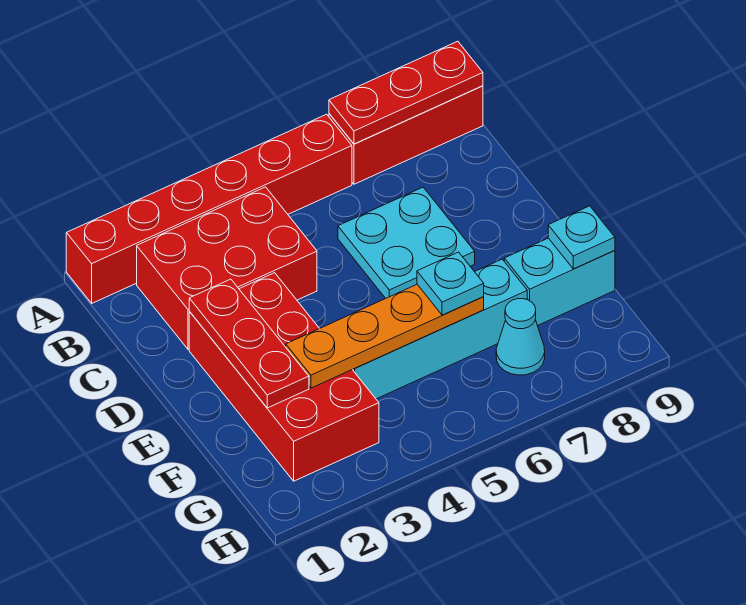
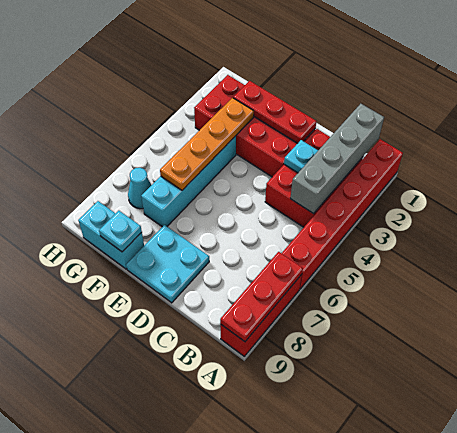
none -> grey brick B1:B4 level 2
cyan plate C6:D7 level 1 -> cyan plate D8:E9 level 1
cyan plate F6 level 3 -> cyan plate C3 level 2
cyan brick F8:F9 level 1 -> cyan brick F9:G9 level 1

